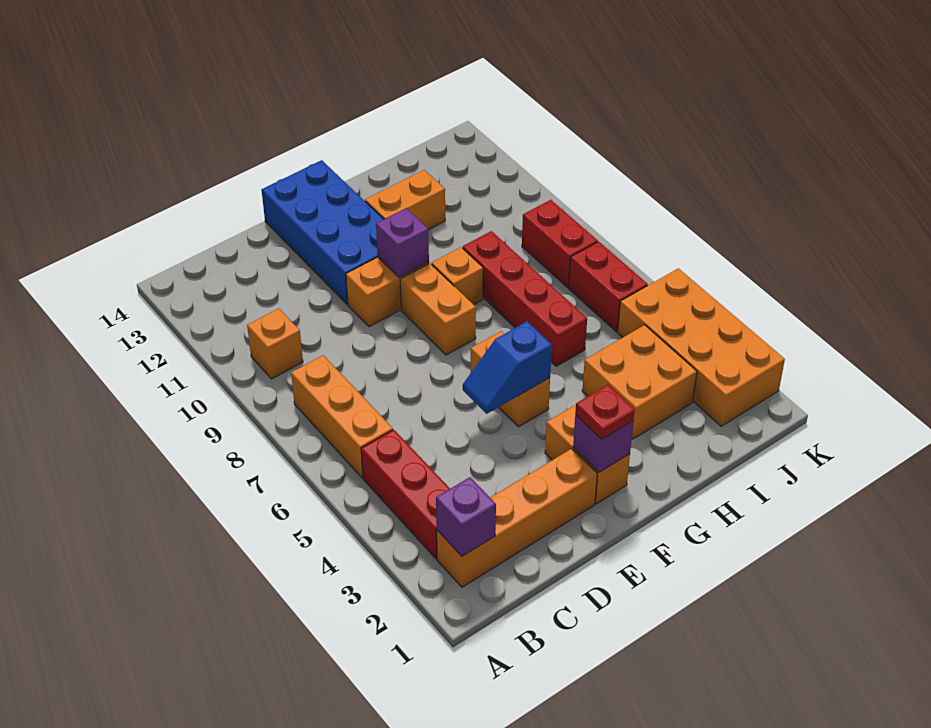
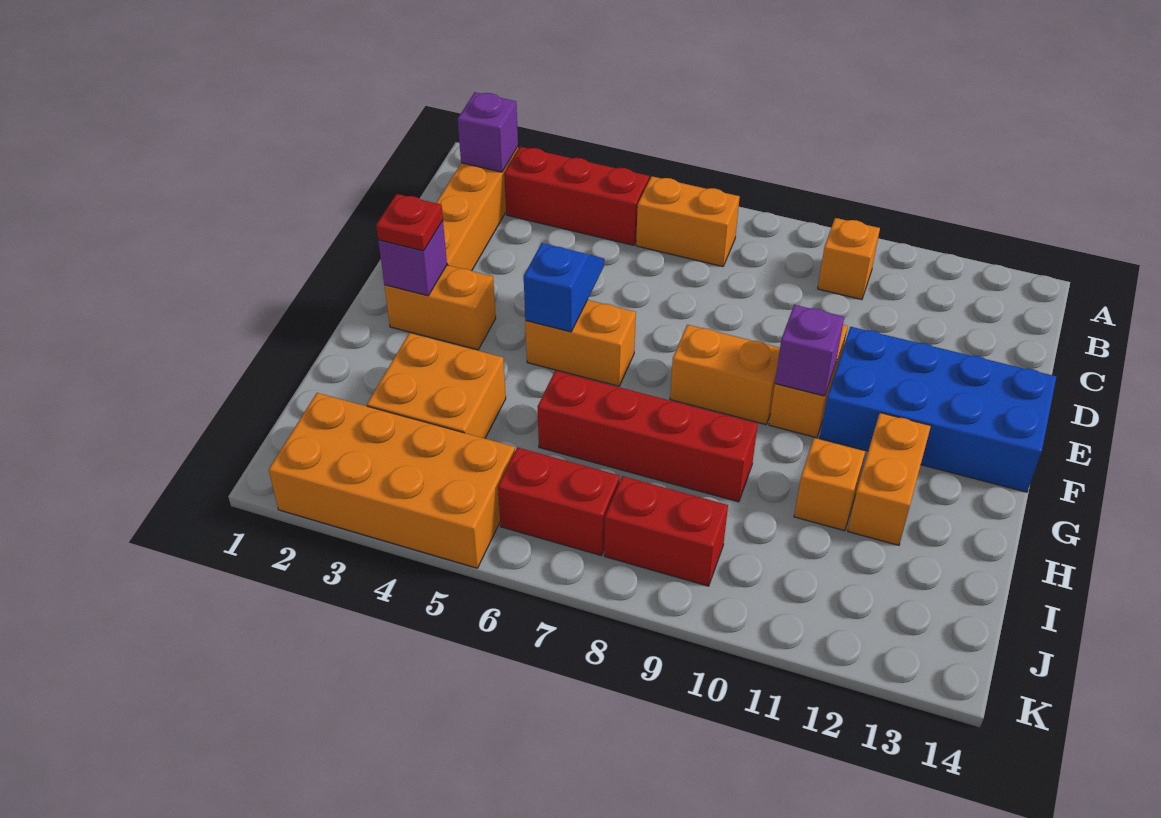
orange brick B6:B8 level 1 -> orange brick B6:B7 level 1
orange brick G9 level 1 -> orange brick H11 level 1

